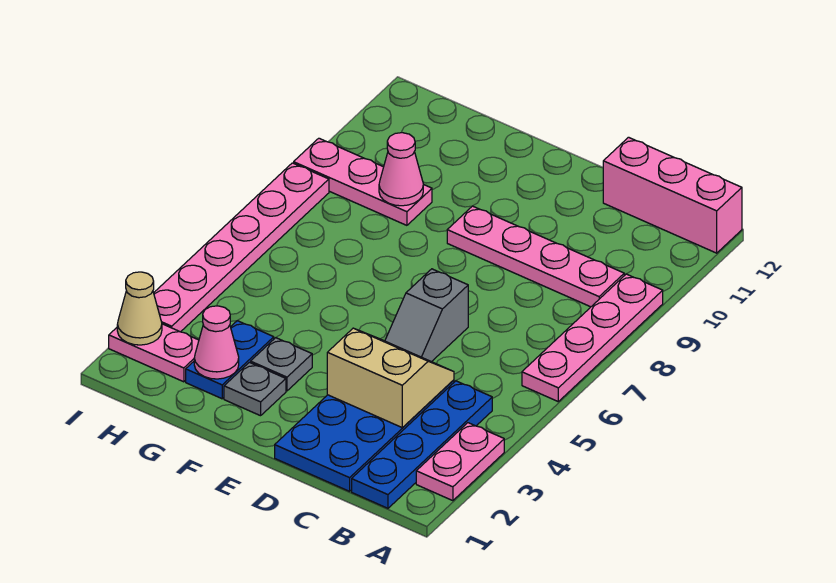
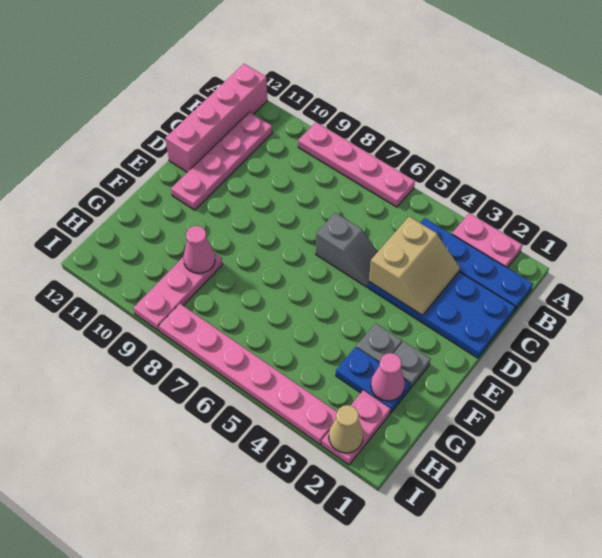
pink brick A12:C12 level 1 -> pink brick A12:D12 level 1
pink plate B9:E9 level 1 -> pink plate B11:E11 level 1
tan slope C3:D4 level 2 top 3 -> tan slope C3:D4 level 2 top 4

